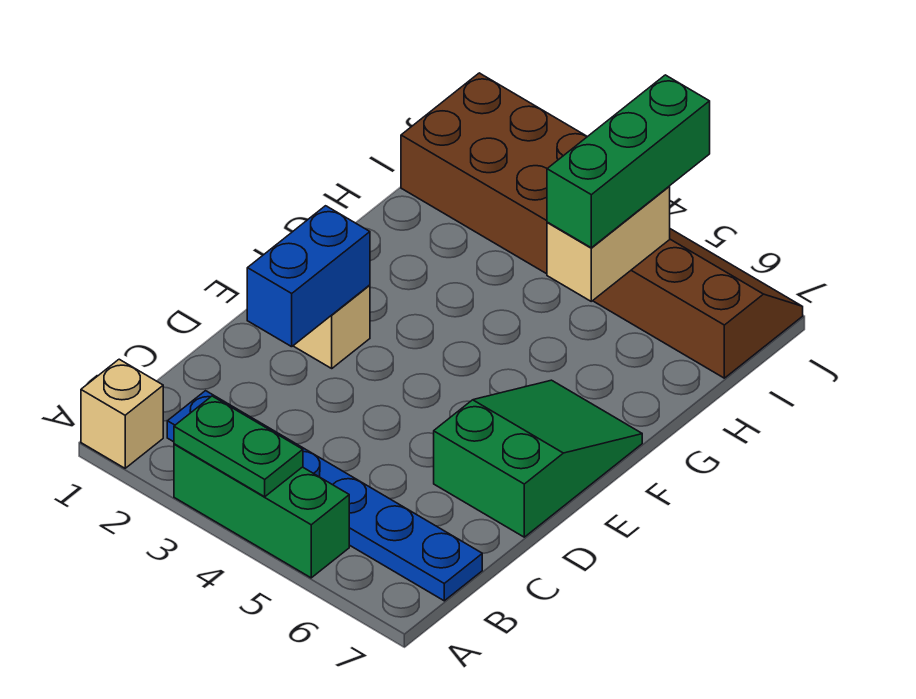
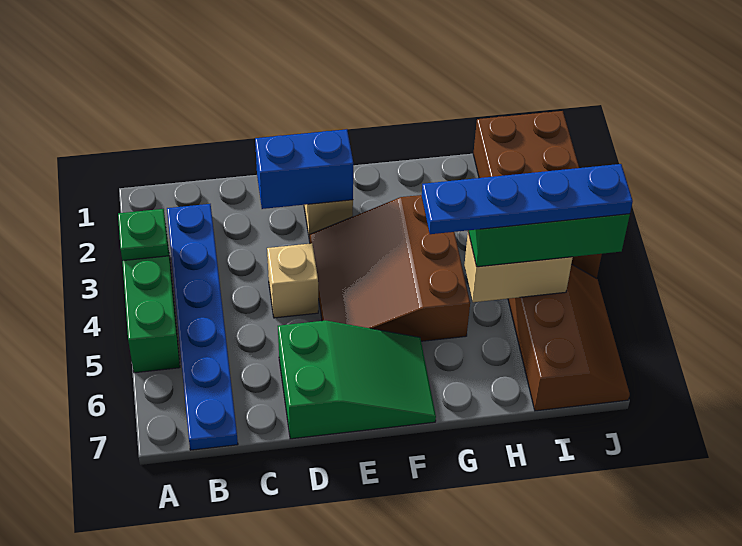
tan brick A1 level 1 -> tan brick D4 level 1
green plate A3:A4 level 2 -> green plate A3 level 2
none -> brown slope E3:G5 level 1 top G
none -> blue plate G5:J5 level 4

